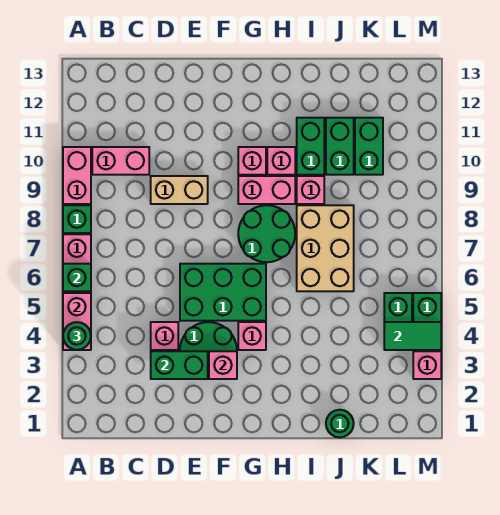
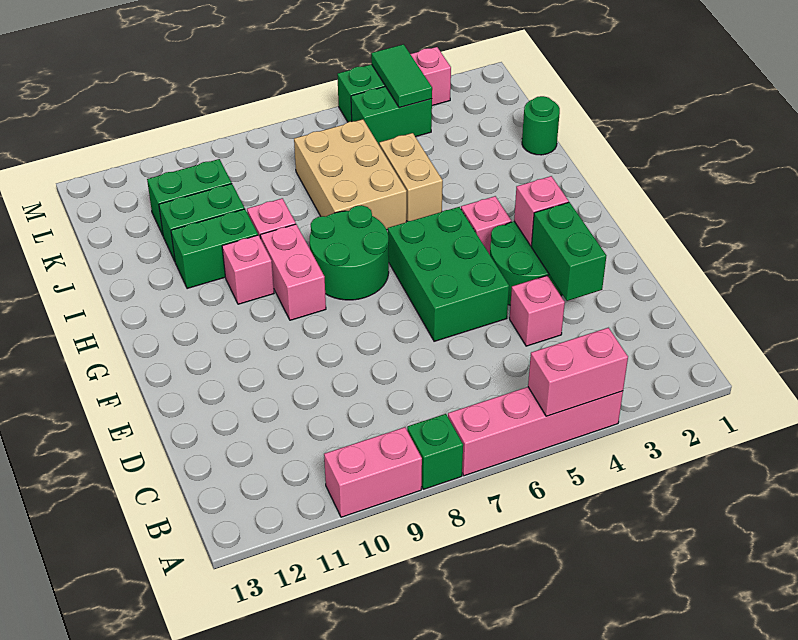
green round brick A4 level 3 -> none
green brick A6 level 2 -> none
pink brick B10:C10 level 1 -> none
tan brick D9:E9 level 1 -> tan brick I5:J5 level 1
pink brick G10 level 1 -> none
tan brick I6:J8 level 1 -> tan brick I6:K7 level 1

